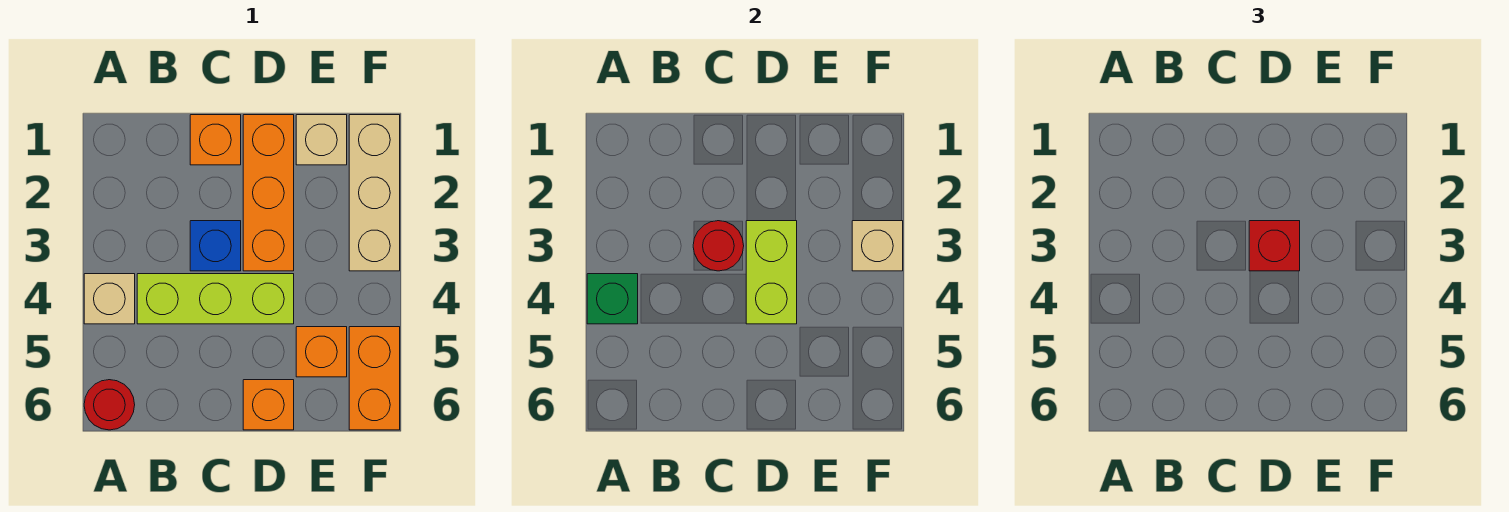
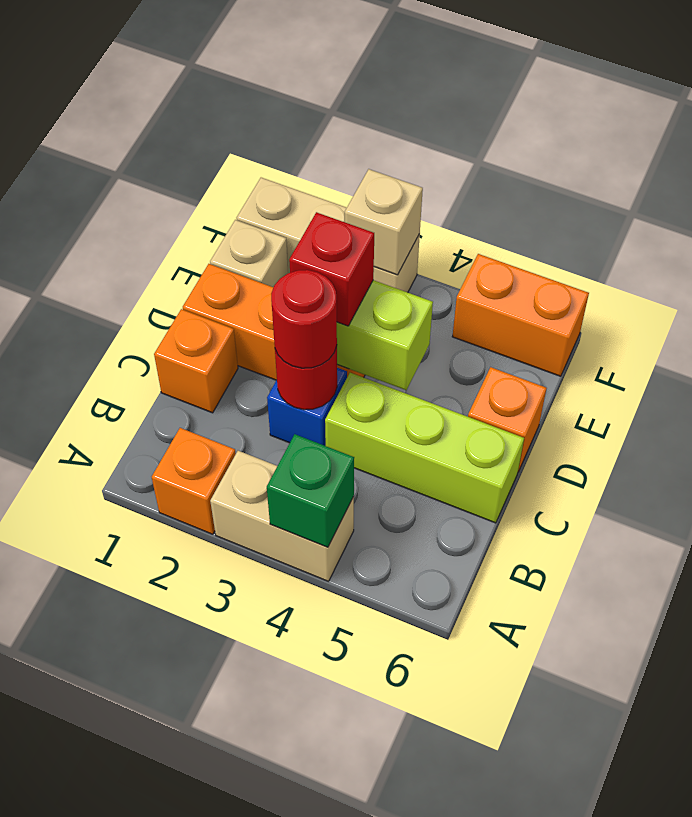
tan brick A4 level 1 -> tan brick A3:A4 level 1
red round brick A6 level 1 -> red round brick C3 level 3
lime brick B4:D4 level 1 -> lime brick C4:C6 level 1
orange brick E5 level 1 -> orange brick A2 level 1

